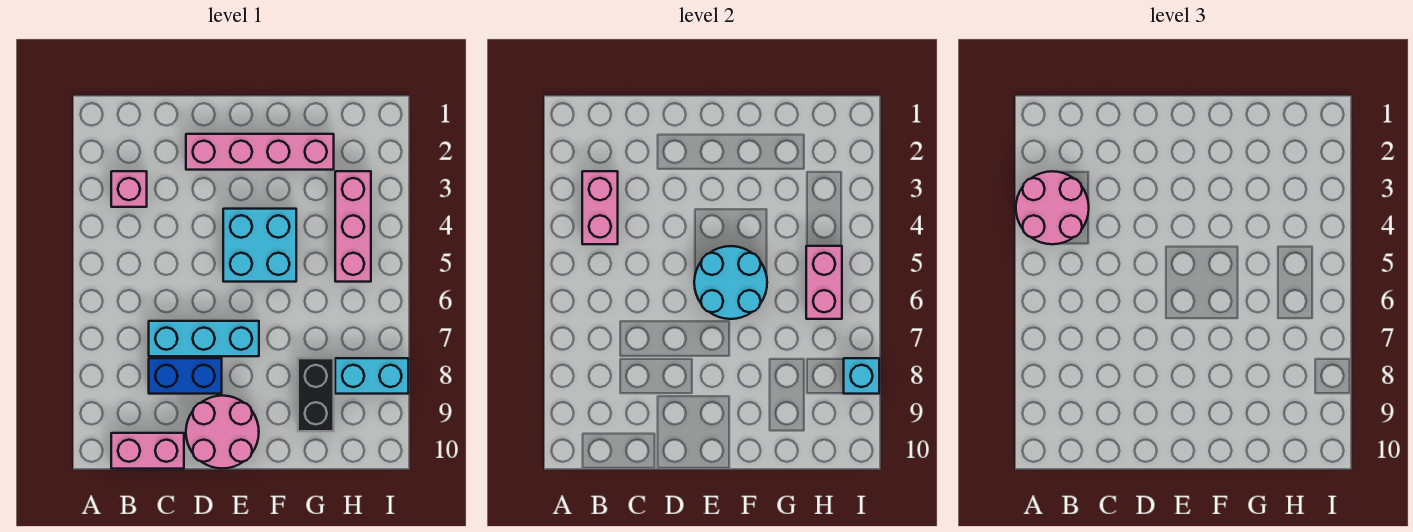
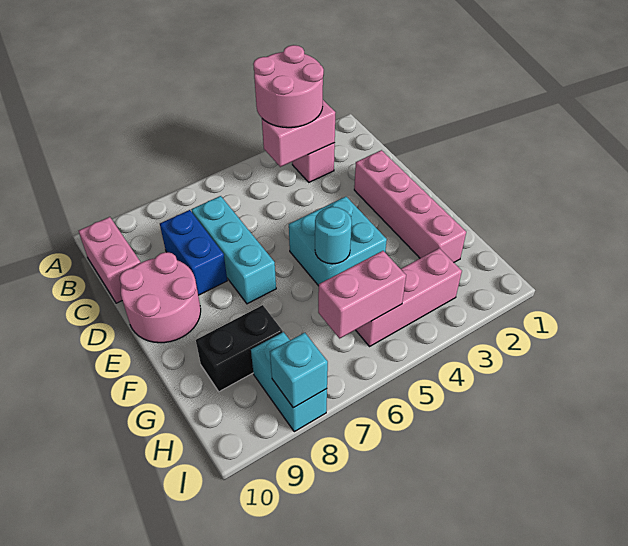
cyan round brick E5:F6 level 2 -> cyan round brick F5 level 2

